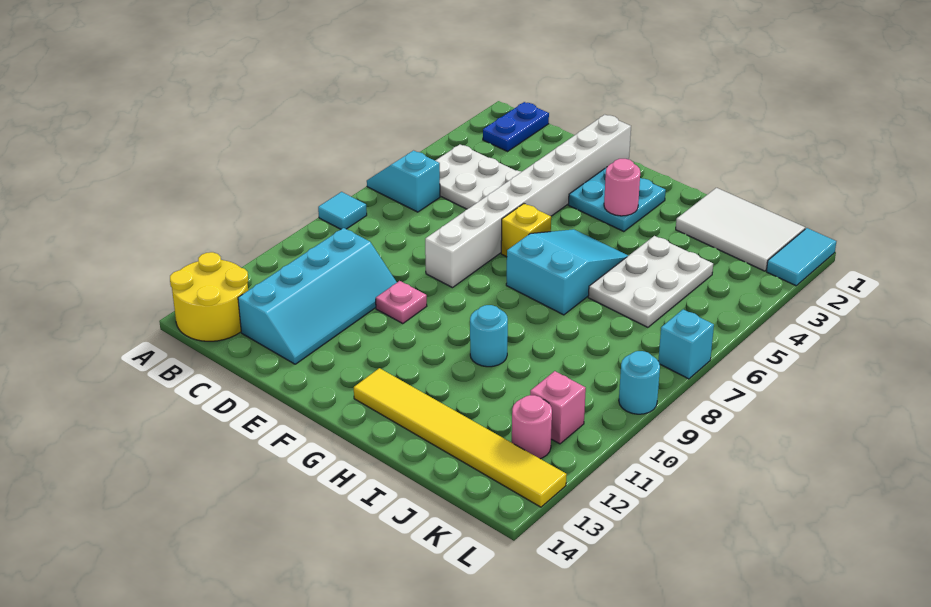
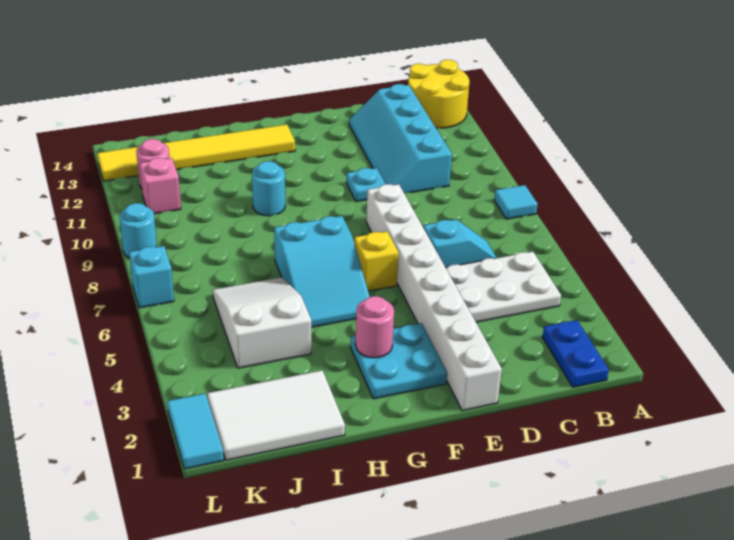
cyan slope A6:B6 level 1 top B -> cyan slope C6:D6 level 1 top D
pink plate E10 level 1 -> cyan plate E10 level 1
white plate I4:J6 level 1 -> white slope I4:J6 level 1 top 4

